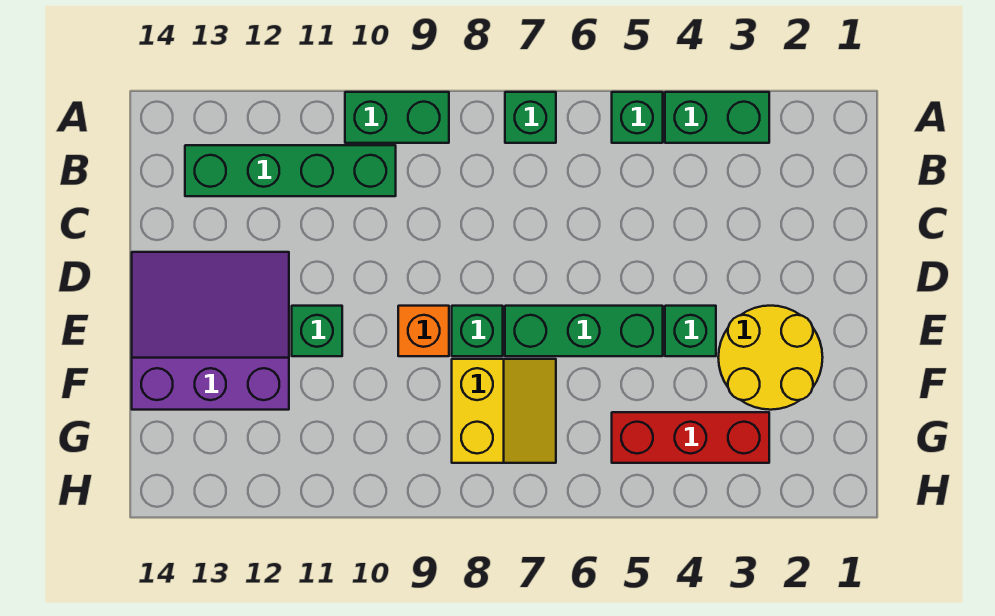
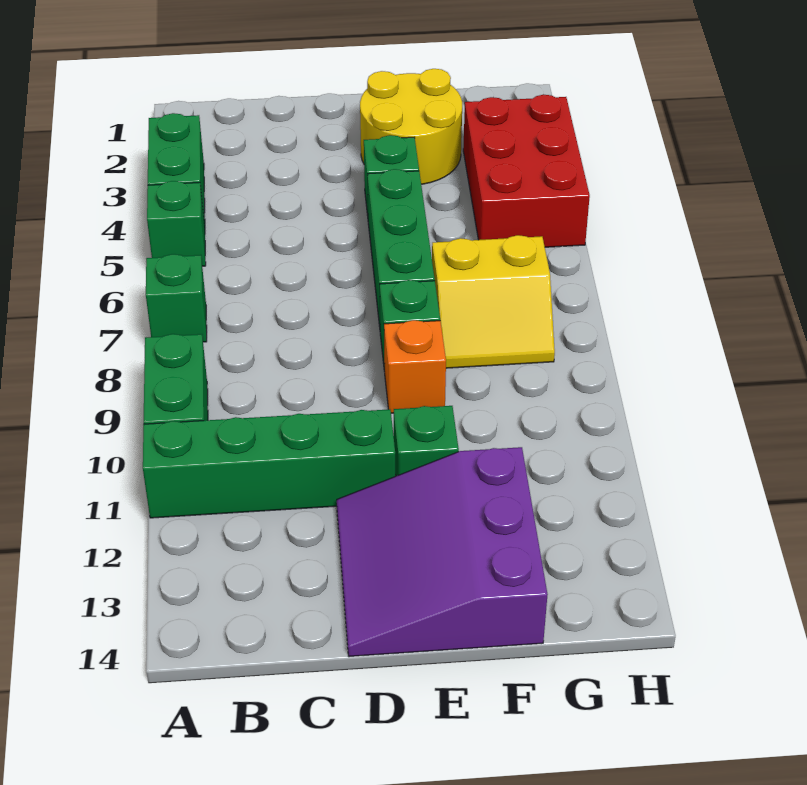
green brick B10:B13 level 1 -> green brick A11:D11 level 1
yellow slope F7:G8 level 1 top 8 -> yellow slope F7:G8 level 1 top 7
red brick G3:G5 level 1 -> red brick G3:H5 level 1

